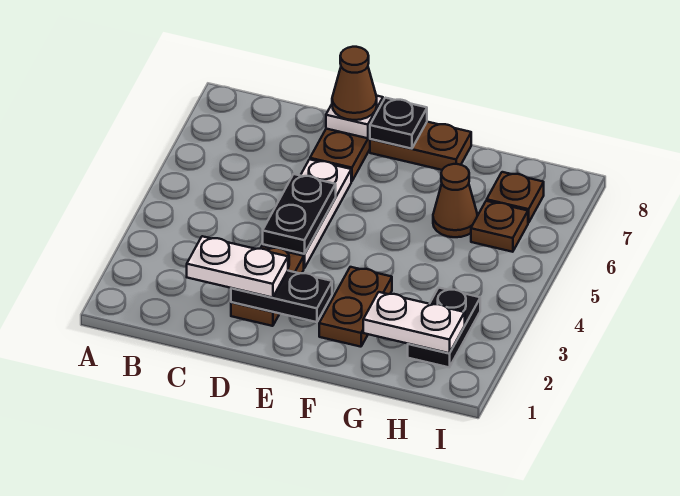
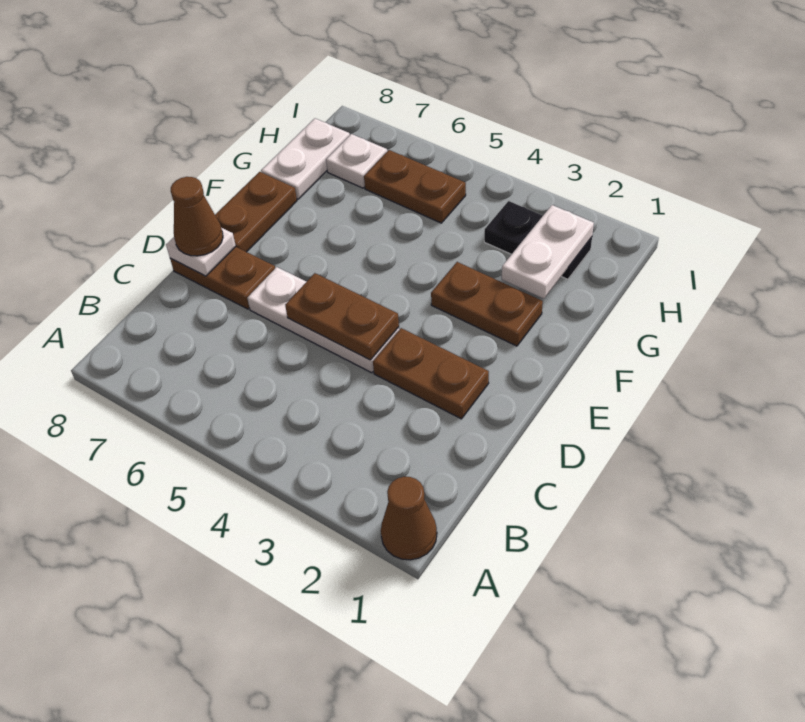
white plate C2:D2 level 3 -> white plate G8:H8 level 1
black plate D2:E2 level 2 -> none
black plate D4:D5 level 2 -> brown plate D4:D5 level 2
black plate E8 level 2 -> none
brown cone G6 level 1 -> brown cone A1 level 1
brown plate H6 level 1 -> brown plate H5:H6 level 1
brown plate H7 level 1 -> white plate H7 level 1

